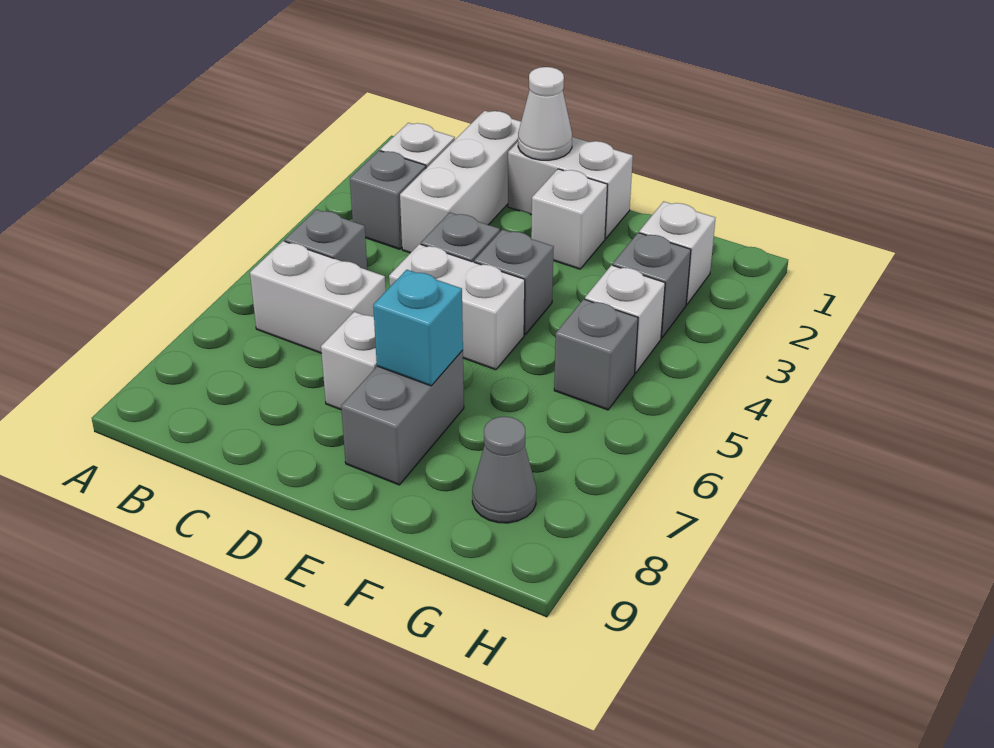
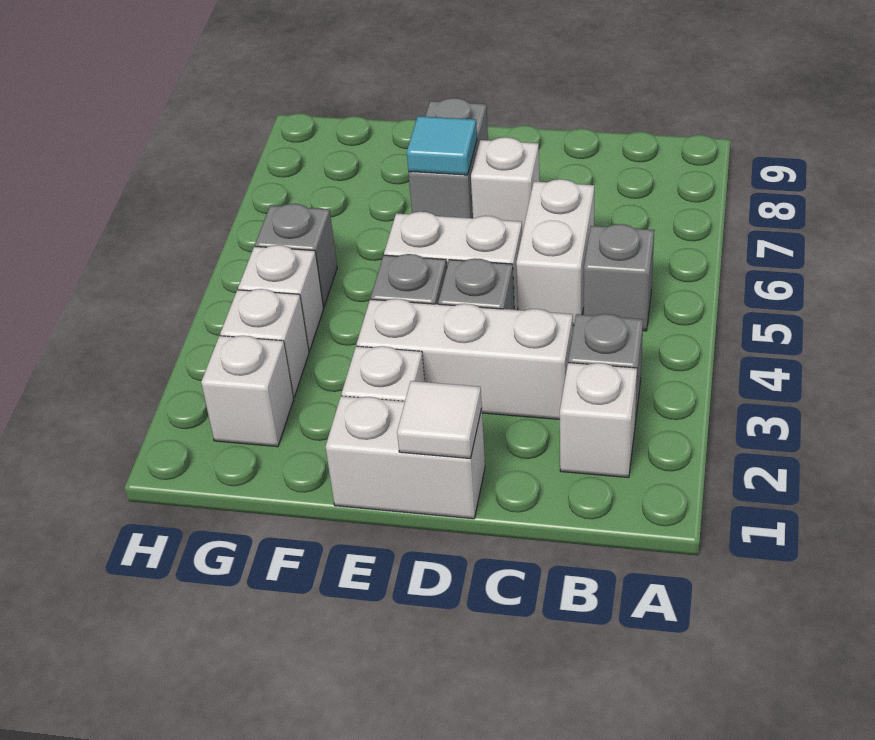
white brick B6:C6 level 1 -> white brick C5:C6 level 1
white brick C1:C3 level 1 -> white brick C3:E3 level 1
white cone D1 level 2 -> white tile D1 level 2
cyan brick E7 level 2 -> cyan tile E7 level 2
grey brick G3 level 1 -> white brick G3 level 1
grey cone G8 level 1 -> none

